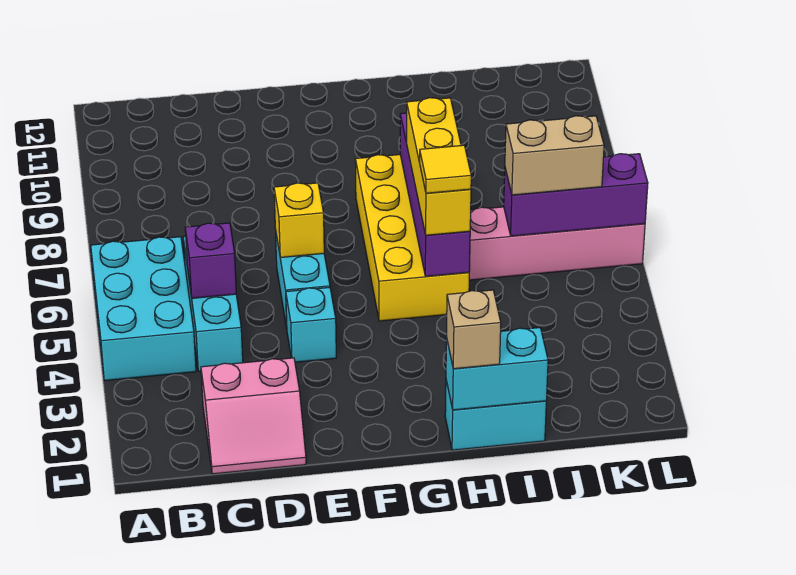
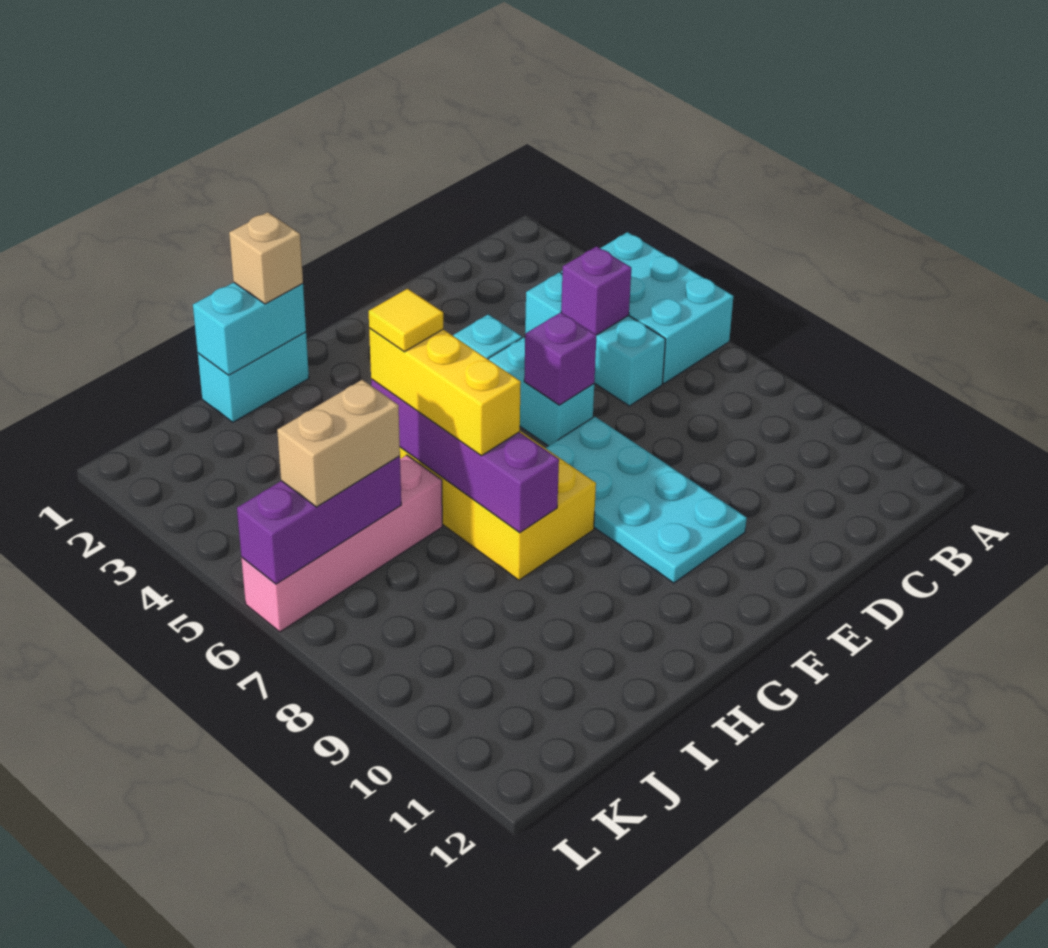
pink slope C1:D2 level 1 top 2 -> none
yellow brick E6 level 2 -> purple brick E6 level 2
none -> cyan plate E7:F10 level 1

